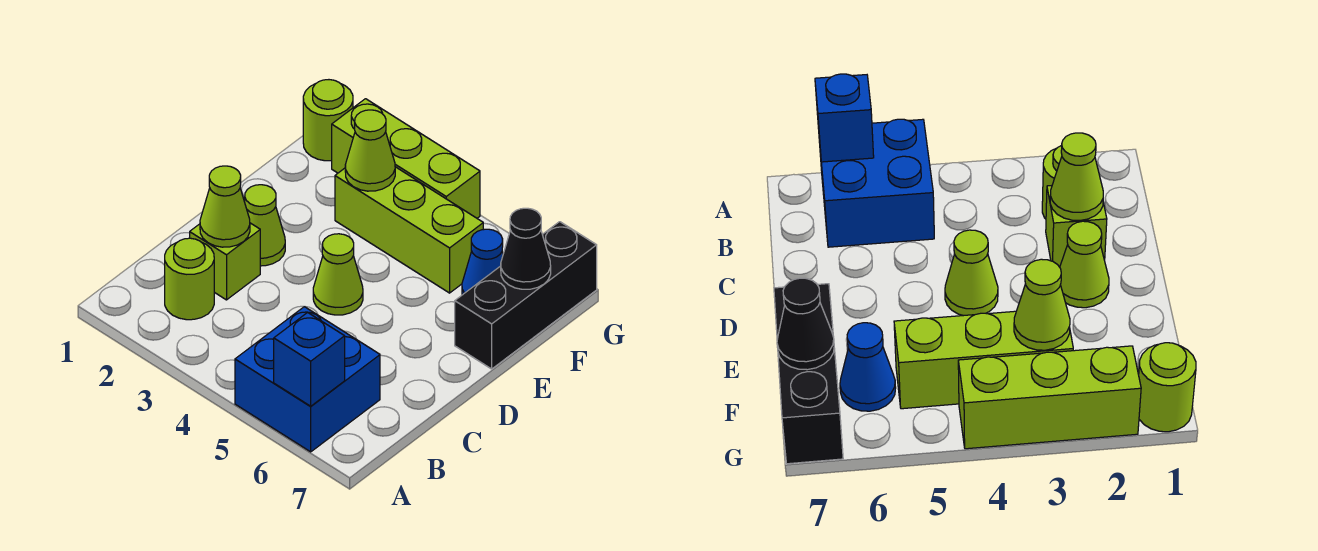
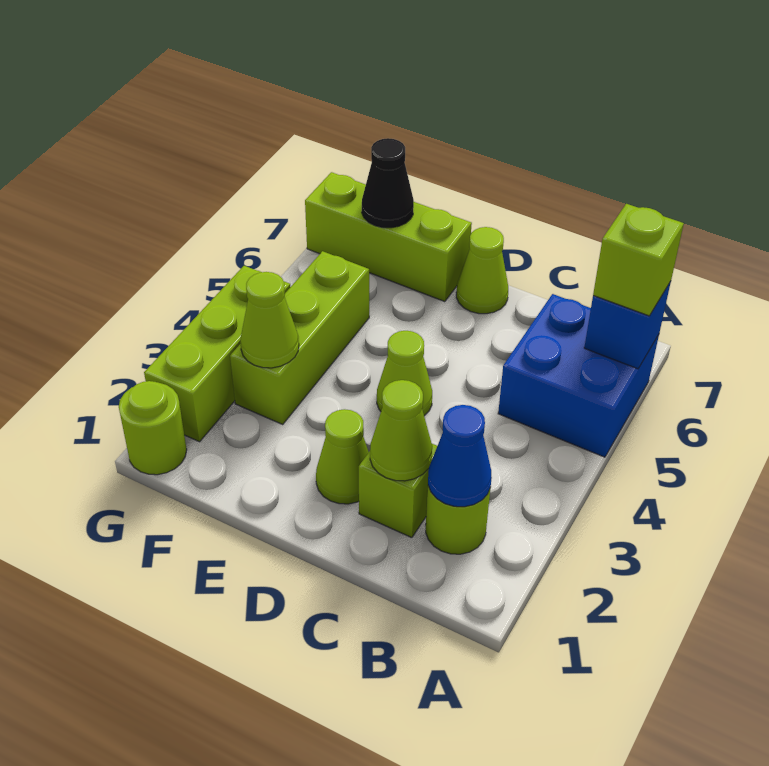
none -> lime brick A6 level 3
none -> lime cone D7 level 1
black brick E7:G7 level 1 -> lime brick E7:G7 level 1
blue cone F6 level 1 -> blue cone B2 level 2

